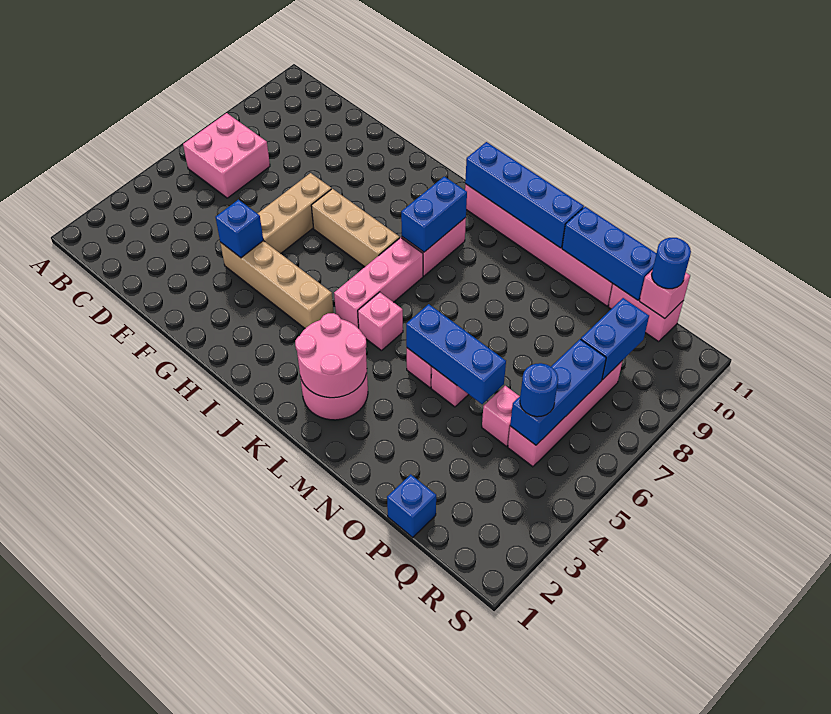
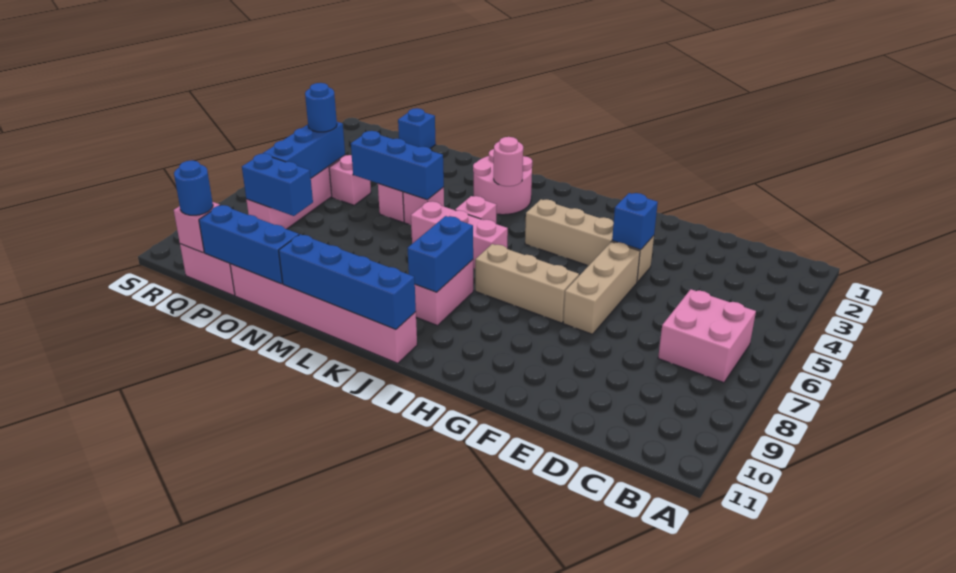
pink brick J5:J7 level 1 -> pink brick J6:L6 level 1
pink round brick K2:L3 level 2 -> pink round brick K3 level 2
blue brick Q8:Q9 level 2 -> blue brick P8:Q8 level 2

